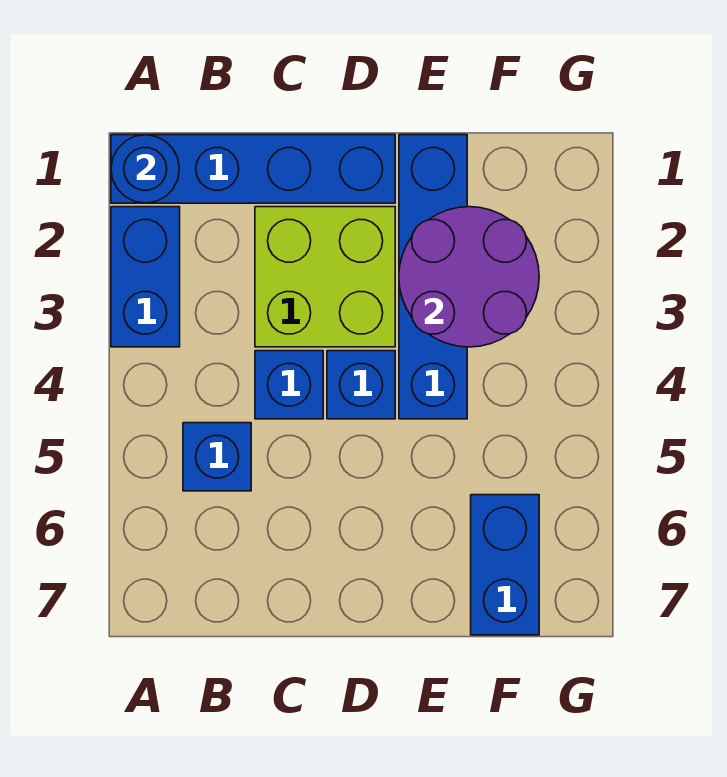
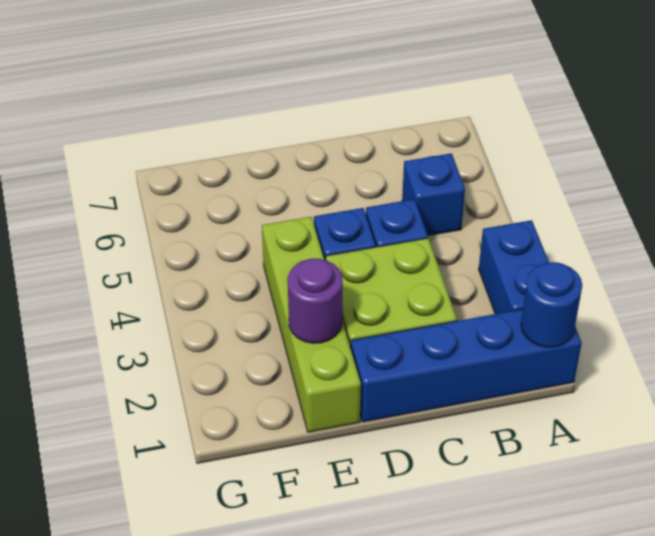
blue brick E1:E4 level 1 -> lime brick E1:E4 level 1
purple round brick E2:F3 level 2 -> purple round brick E2 level 2
blue brick F6:F7 level 1 -> none

